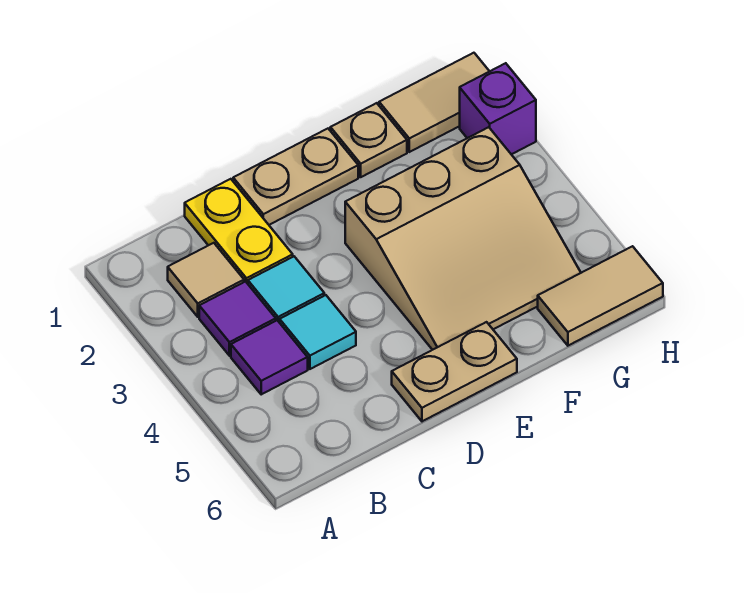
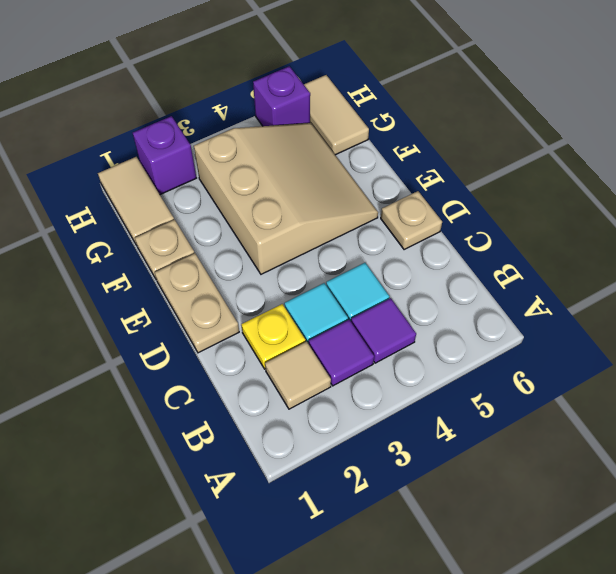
yellow plate C1:C2 level 1 -> yellow plate C2 level 1
tan plate D6:E6 level 1 -> tan plate D6 level 1
none -> purple brick H5 level 1

